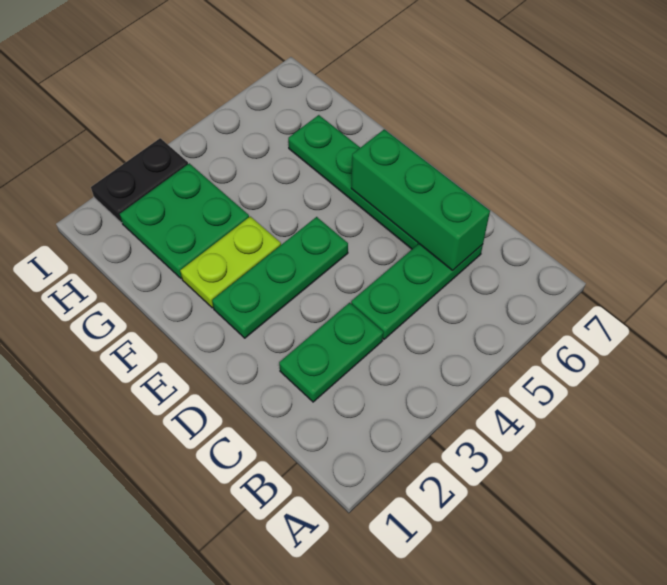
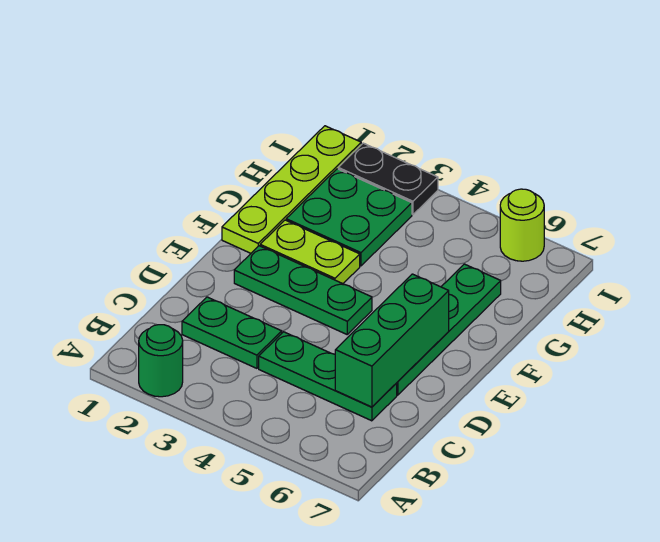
none -> green round brick A2 level 1
none -> lime plate F1:I1 level 1
none -> lime round brick I6 level 1

